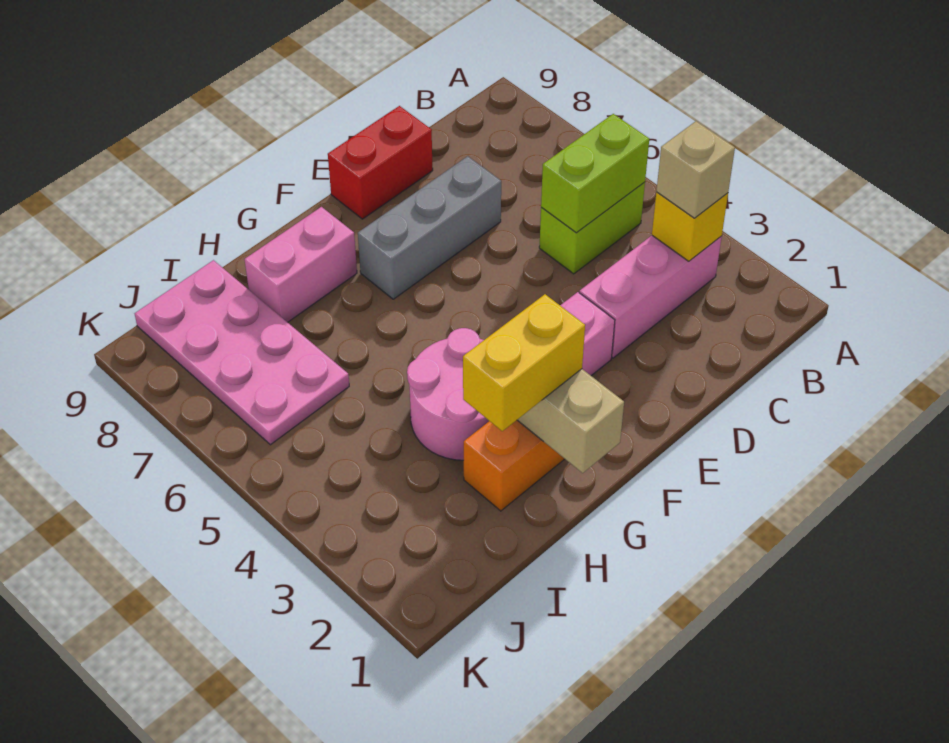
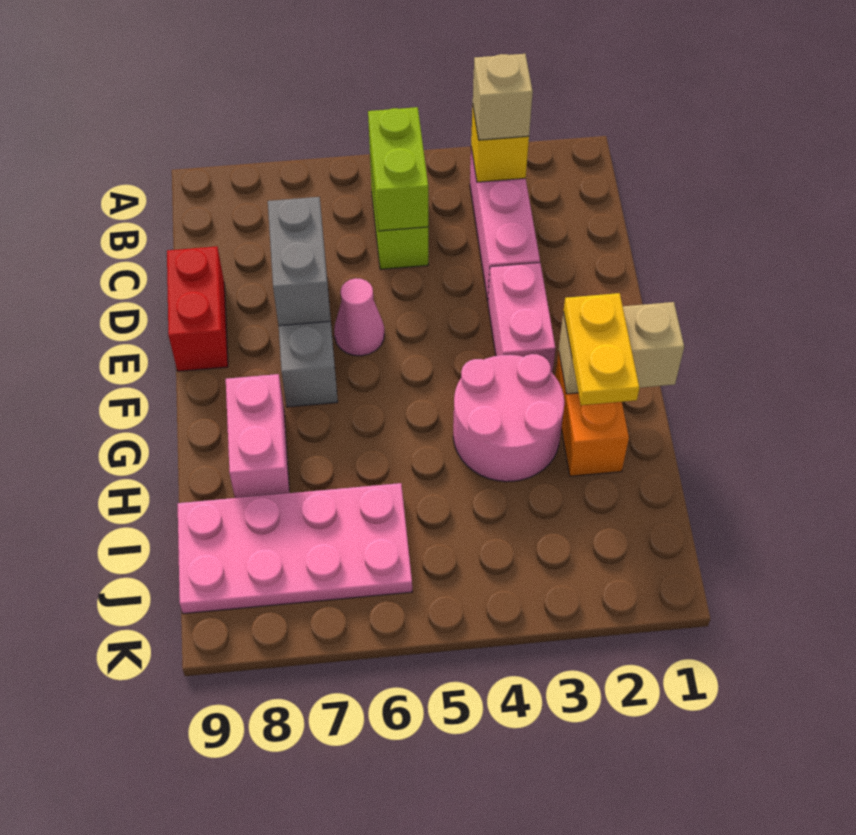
none -> grey brick D7:E7 level 2
none -> pink cone E6 level 1
yellow brick G2:H2 level 3 -> yellow plate G2:H2 level 3

